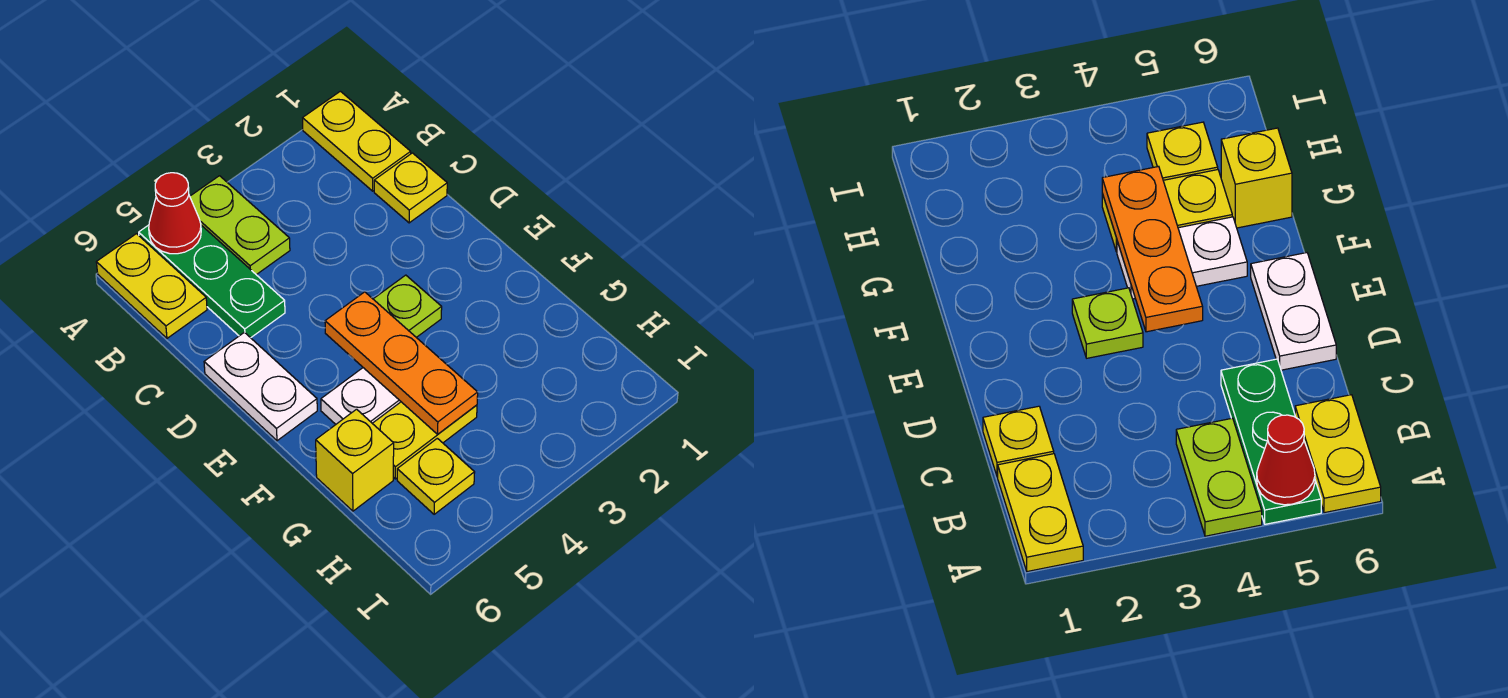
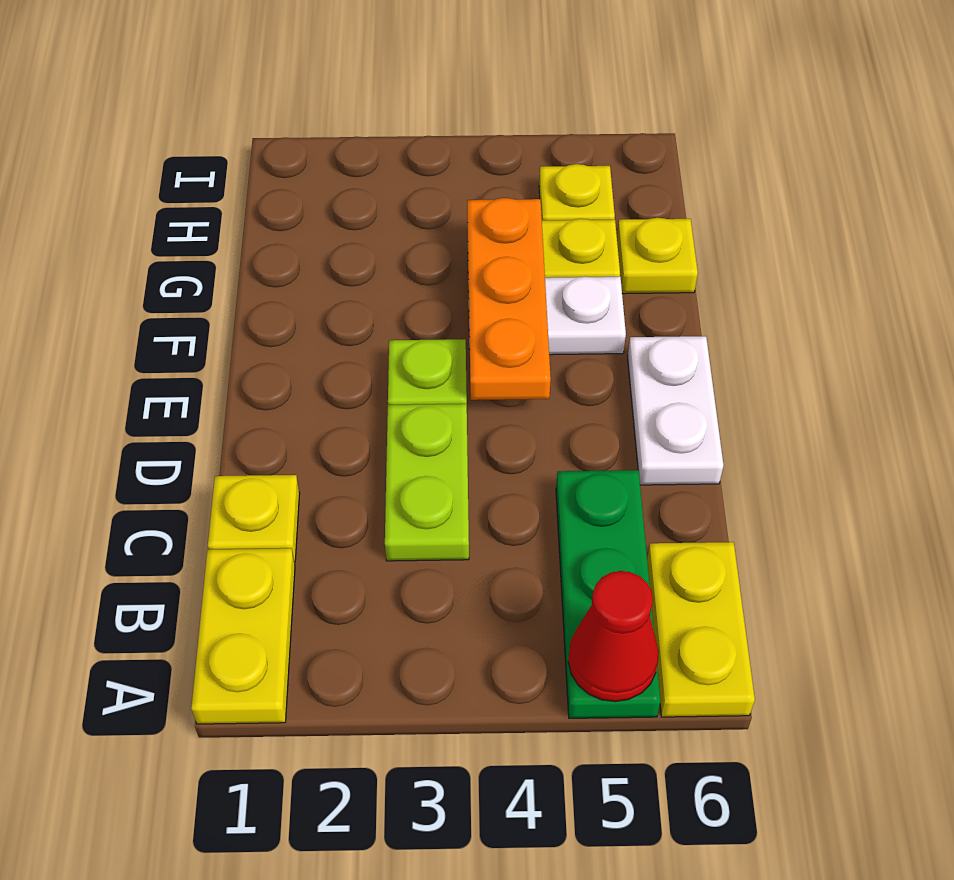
lime plate A4:B4 level 1 -> lime plate C3:D3 level 1
yellow brick G6 level 1 -> yellow plate G6 level 1

